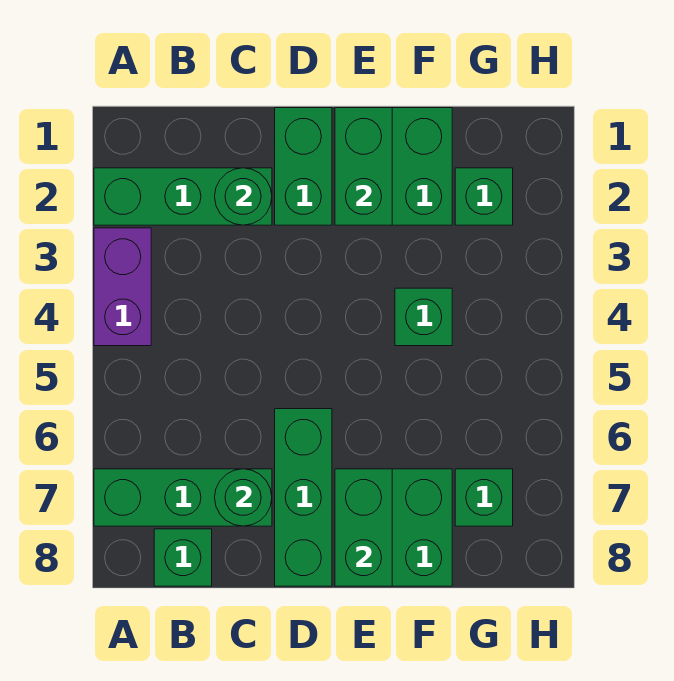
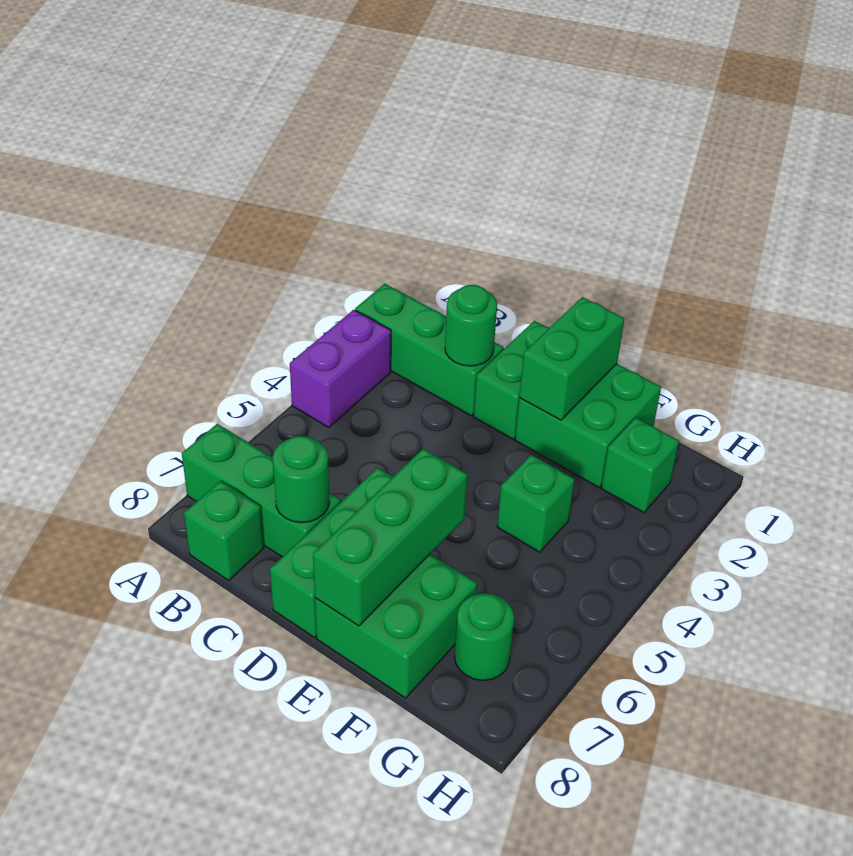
green brick E7:E8 level 2 -> green brick E6:E8 level 2
green brick G7 level 1 -> green round brick G7 level 1

